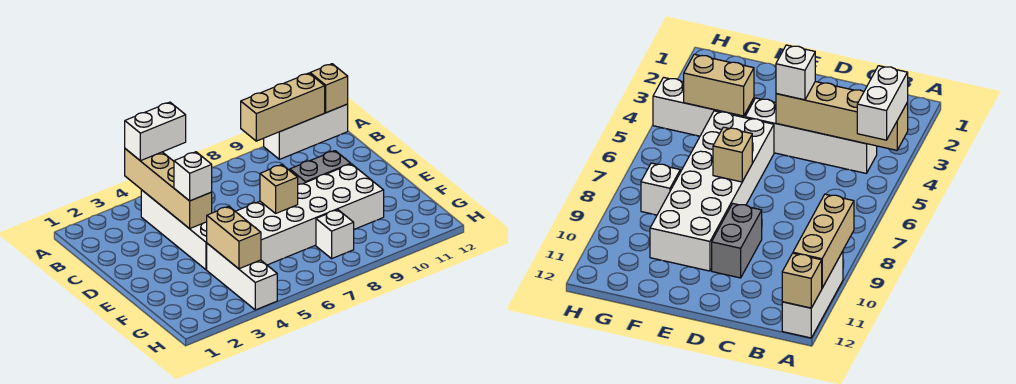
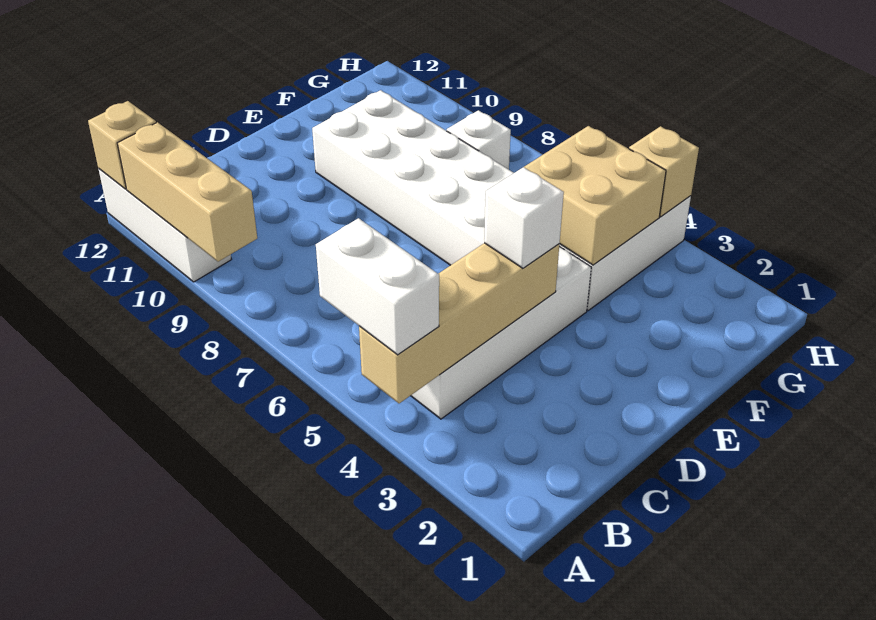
grey brick D9:D10 level 1 -> none
tan brick E7 level 2 -> tan brick H4 level 2
tan brick F4:G4 level 2 -> tan brick F4:G5 level 2

